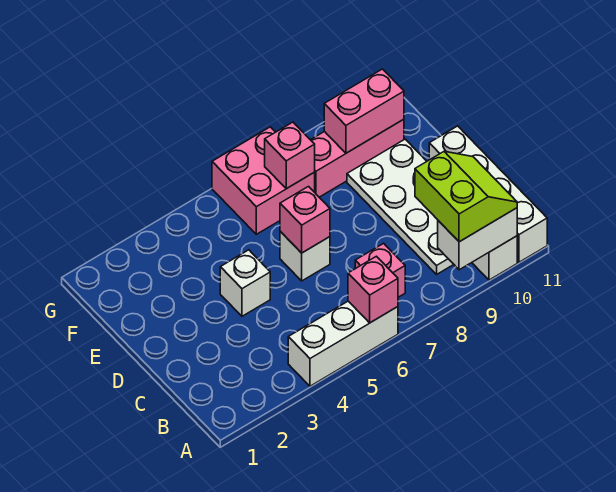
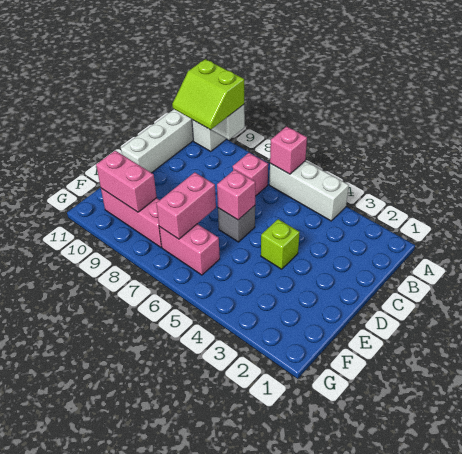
lime slope A9:B10 level 3 top 9 -> lime slope A9:B10 level 3 top A
white plate B9:E10 level 1 -> none
white brick D4 level 1 -> lime brick D4 level 1
white brick D6 level 1 -> grey brick D6 level 1
pink brick F6:G7 level 1 -> pink brick F6:F7 level 1
pink brick F7 level 2 -> pink brick E7:F7 level 2

